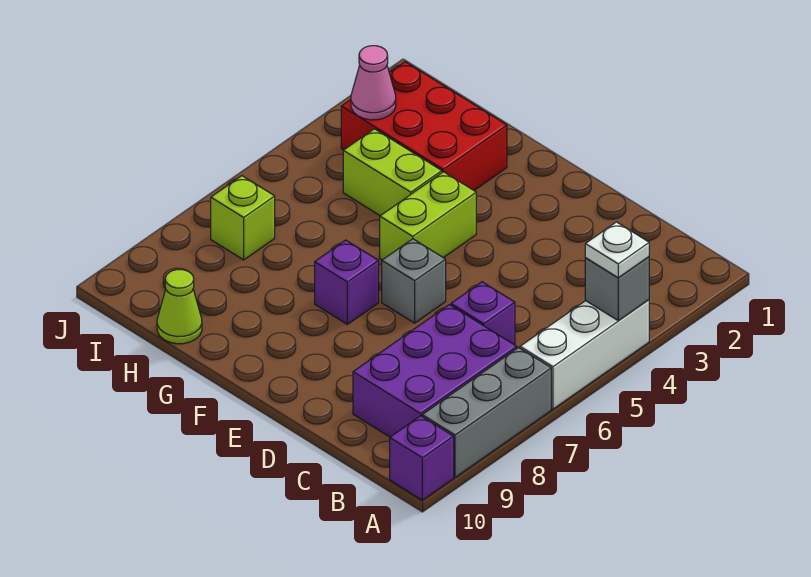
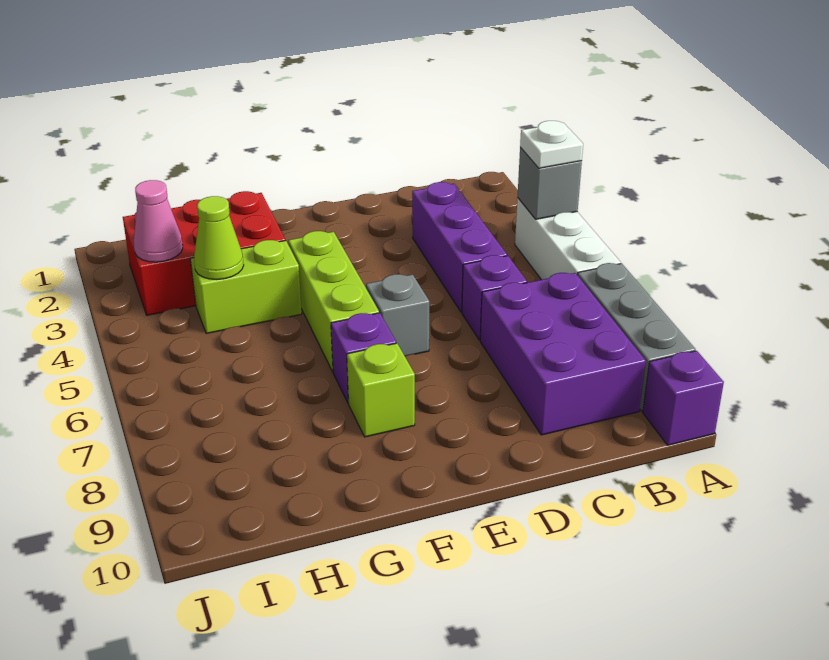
none -> purple brick C3:C5 level 1
lime brick F4:F5 level 1 -> lime brick F4:F6 level 1
lime cone H10 level 1 -> lime cone H4 level 2
lime brick I7 level 1 -> lime brick F8 level 1

